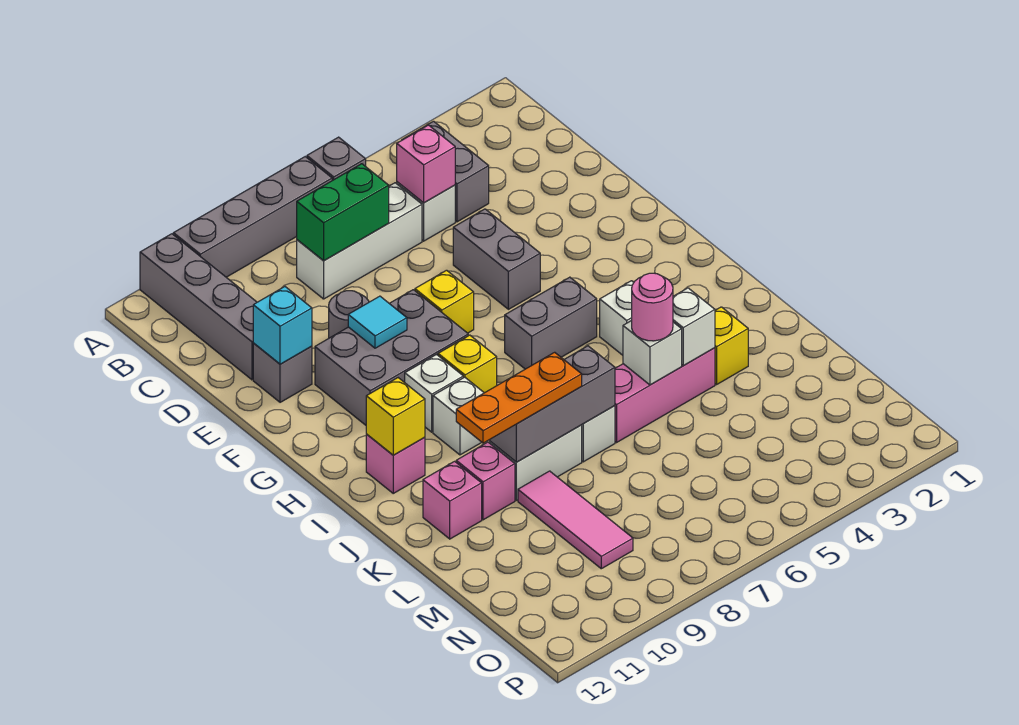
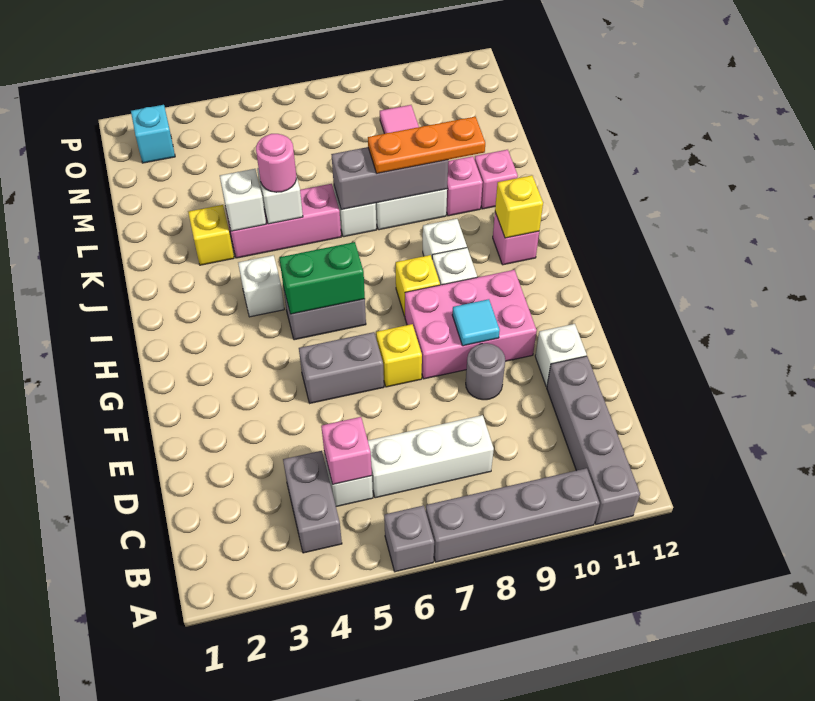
green brick C7:C8 level 2 -> green brick H5:H6 level 2
grey brick E5:F5 level 1 -> grey brick F5:F6 level 1
grey brick E11 level 1 -> white brick E11 level 1
cyan brick E11 level 2 -> cyan brick O2 level 1
grey brick F8:G10 level 1 -> pink brick F8:G10 level 1

